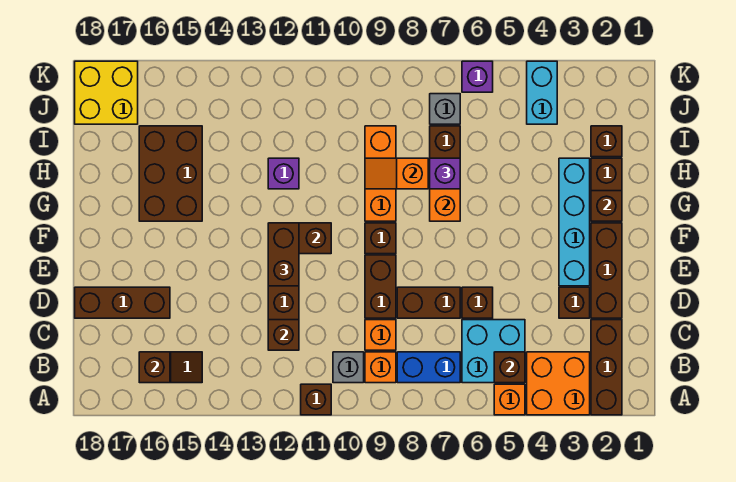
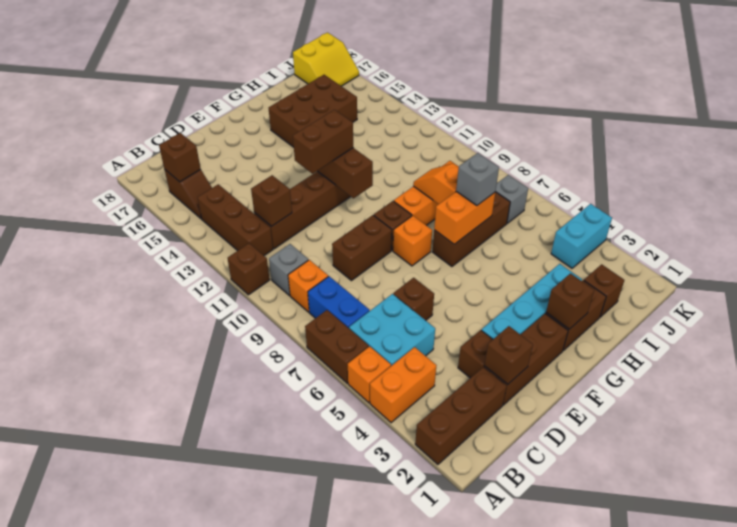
orange brick A3:B4 level 1 -> orange brick A4:B4 level 1
brown brick B5 level 2 -> brown brick D2 level 2
orange brick C9 level 1 -> orange brick F8 level 1
brown brick D7:D8 level 1 -> brown brick A6:A7 level 1
brown brick D16:D18 level 1 -> brown brick B12:B14 level 1
purple brick H7 level 3 -> grey brick H7 level 3
purple brick H12 level 1 -> none
yellow brick J17:K18 level 1 -> yellow slope J17:K18 level 1 top 18
purple brick K6 level 1 -> none

